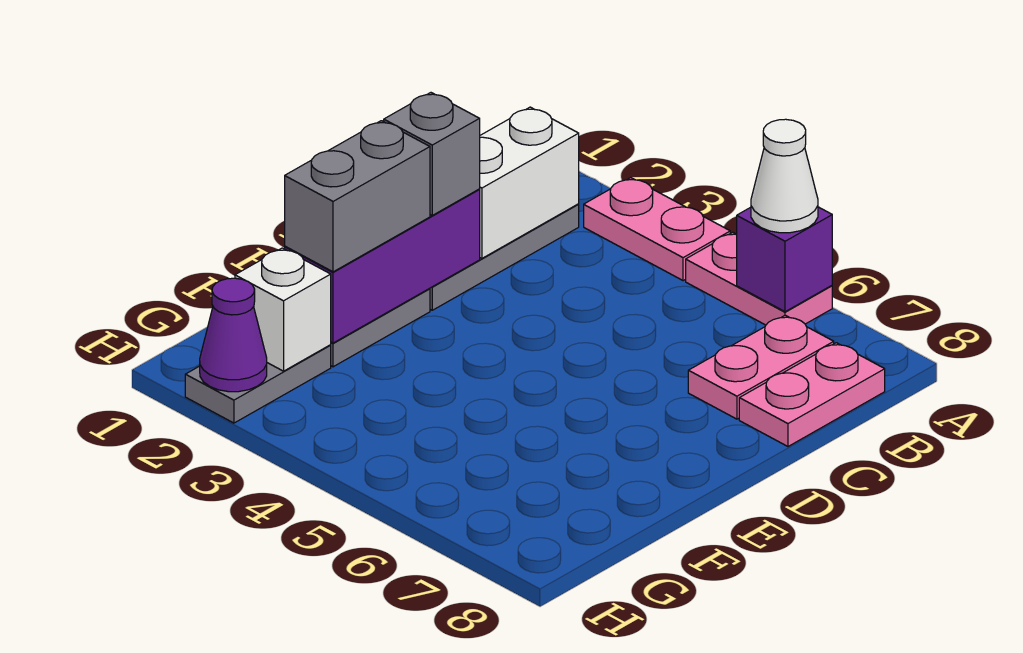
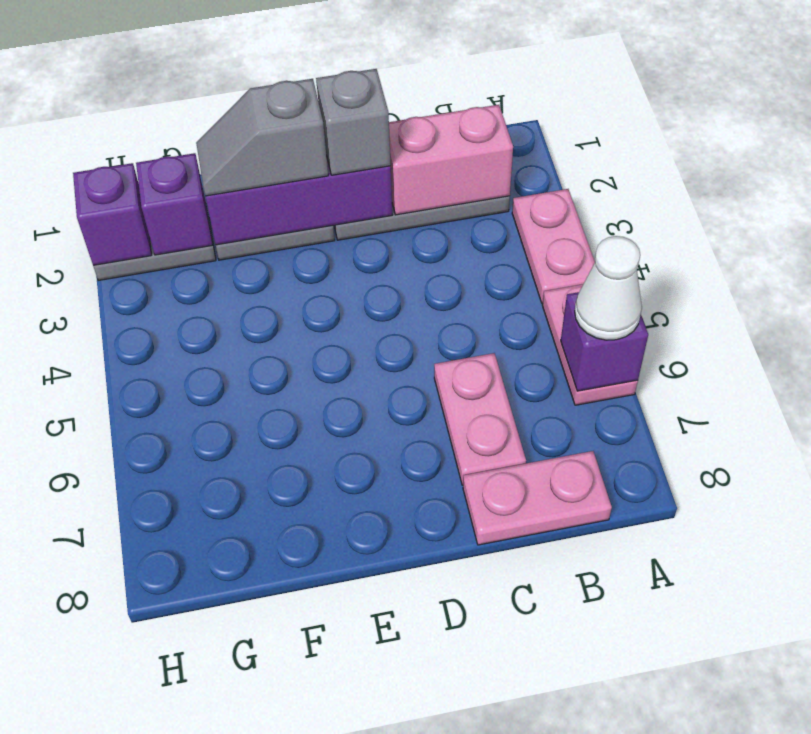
white brick B2:C2 level 2 -> pink brick B2:C2 level 2
pink plate B7:C7 level 1 -> pink plate C6:C7 level 1
grey brick E2:F2 level 3 -> grey slope E2:F2 level 3 top E
white brick G2 level 2 -> purple brick G2 level 2
purple cone H2 level 2 -> purple brick H2 level 2

